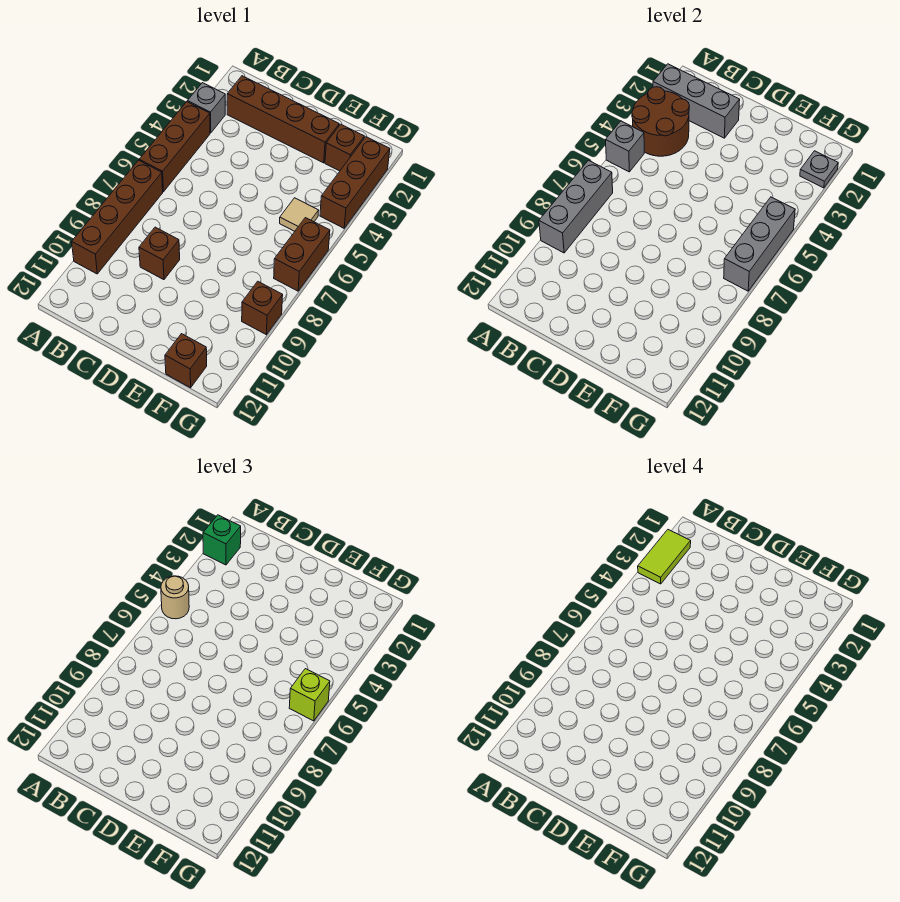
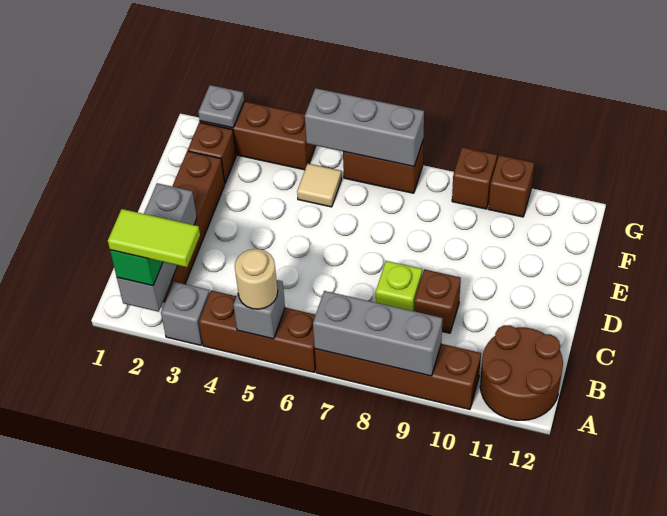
brown round brick A3:B4 level 2 -> brown round brick A11:B12 level 1
brown brick F12 level 1 -> brown brick G10 level 1
lime brick G6 level 3 -> lime brick C8 level 1

